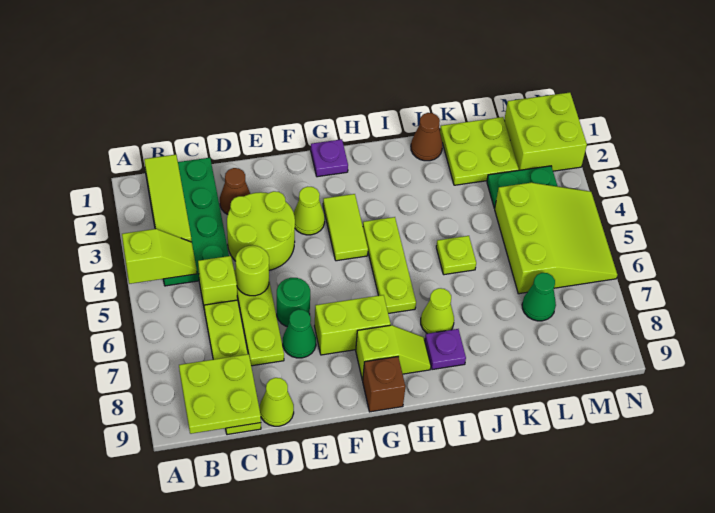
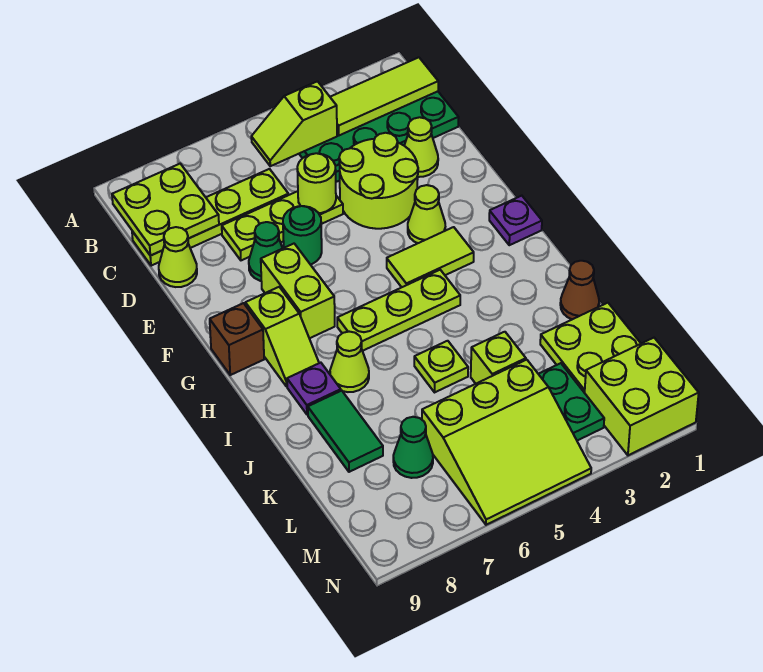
lime slope A4:B4 level 2 top A -> lime slope B4:B5 level 2 top 4
lime brick C5 level 1 -> lime brick K4 level 1
brown cone D2 level 1 -> lime cone D2 level 1
none -> green tile J8:K8 level 1

